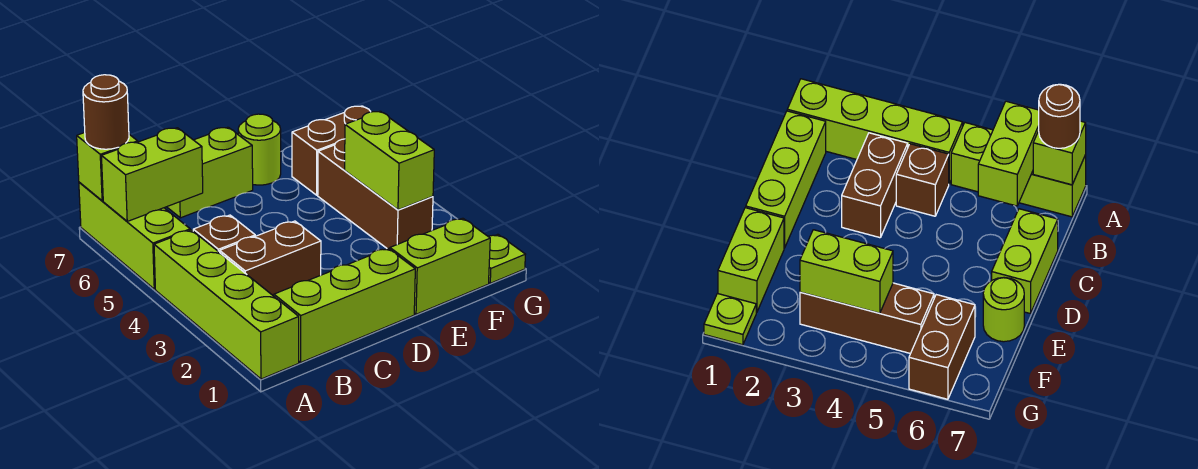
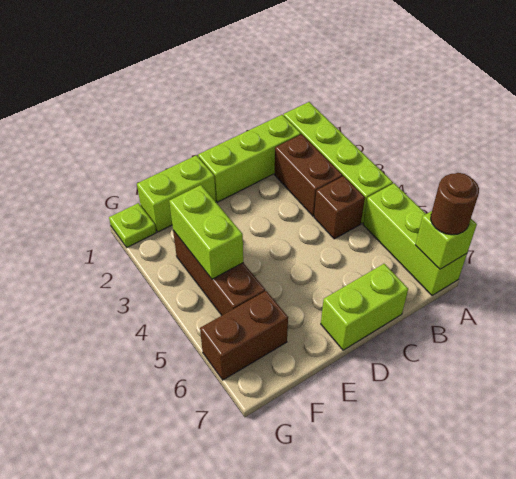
lime brick A6:B6 level 2 -> none
brown brick B3:C3 level 1 -> brown brick B2:B3 level 1
lime round brick E7 level 1 -> none

